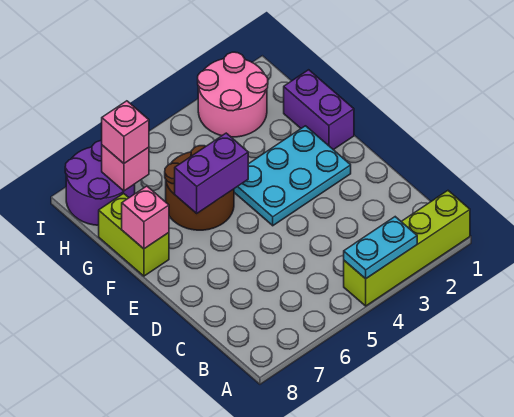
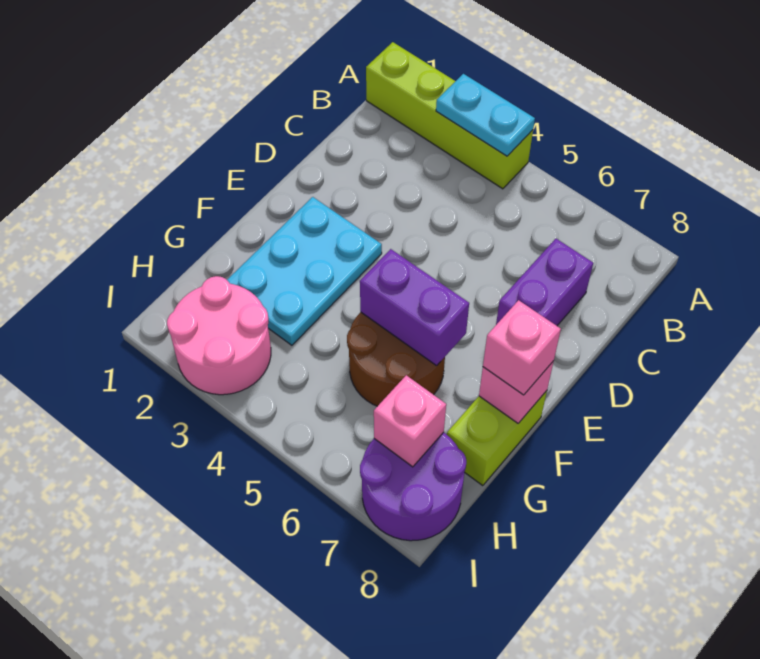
cyan plate E2:F4 level 1 -> cyan plate E2:G3 level 1
purple brick F1:G1 level 1 -> purple brick C7:D7 level 1
pink brick H7 level 3 -> pink brick F8 level 3

